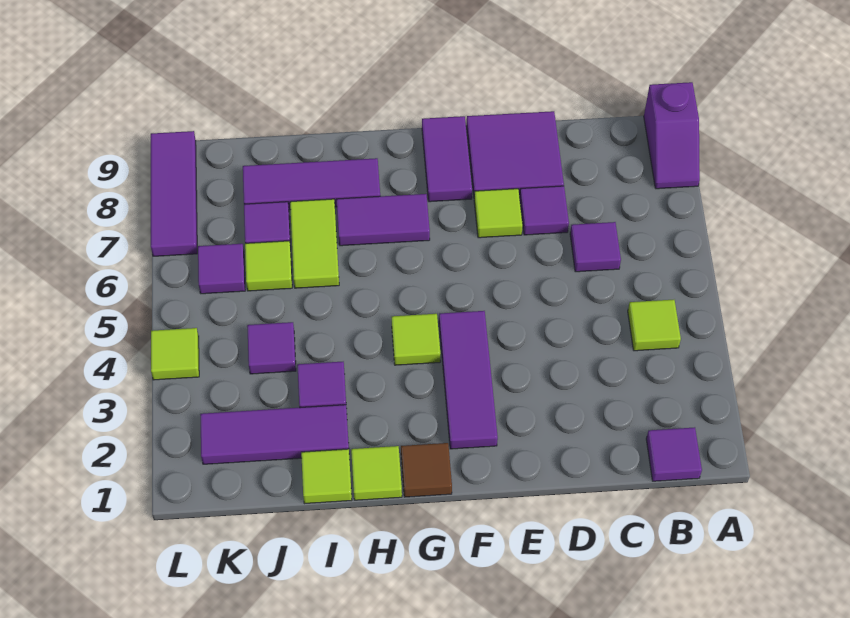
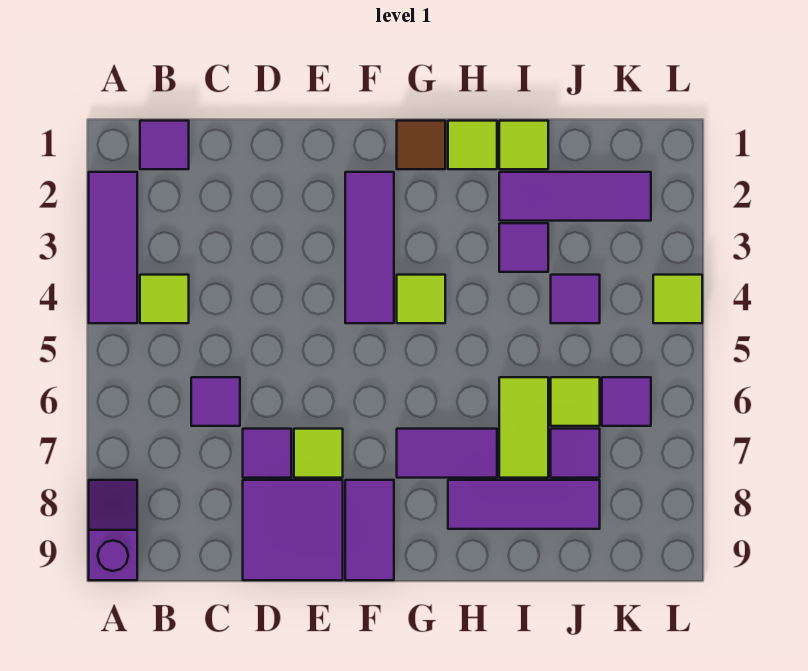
purple tile L7:L9 level 1 -> purple tile A2:A4 level 1

